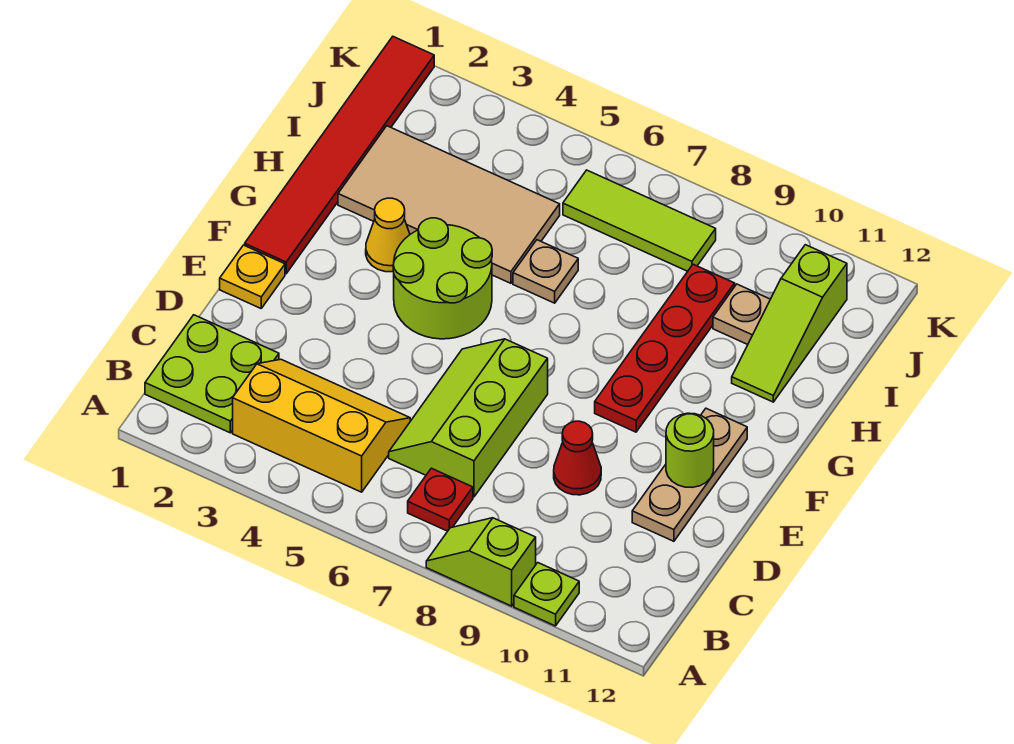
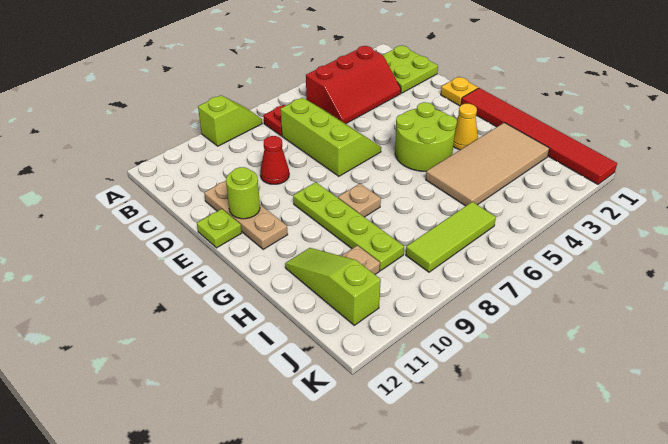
lime plate A10 level 1 -> lime plate E12 level 1
yellow slope B3:C5 level 1 top B -> red slope B3:C5 level 1 top B
red plate F9:I9 level 1 -> lime plate F9:I9 level 1
tan plate H6 level 1 -> tan plate G8 level 1

